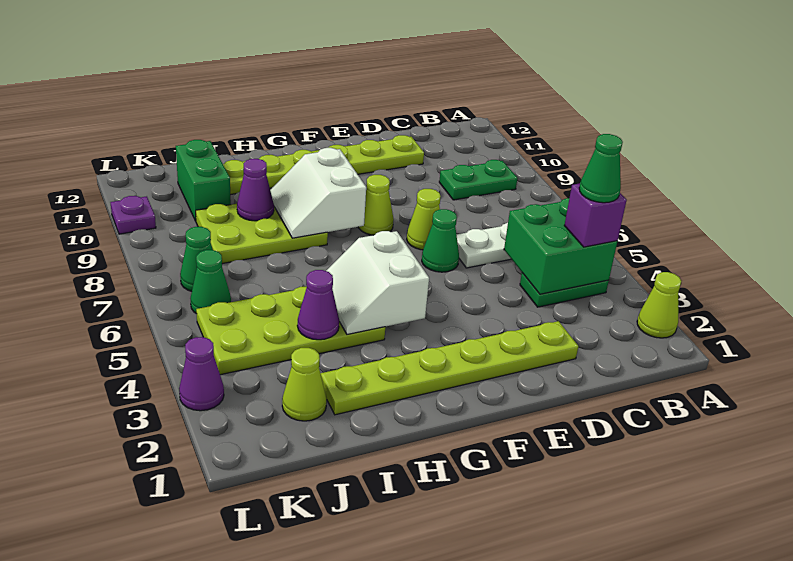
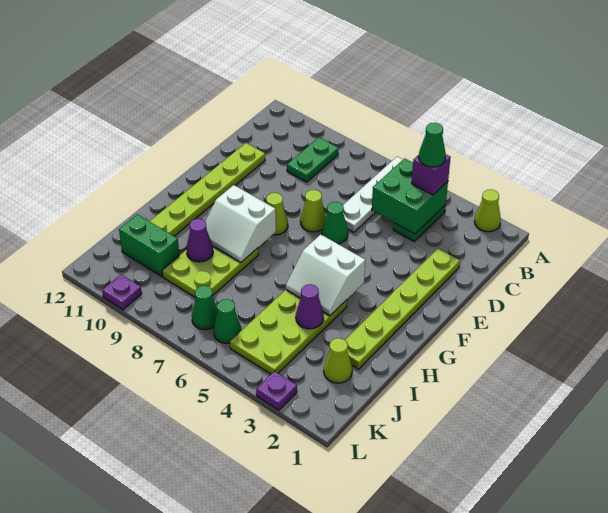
purple cone L3 level 1 -> purple plate L3 level 1

